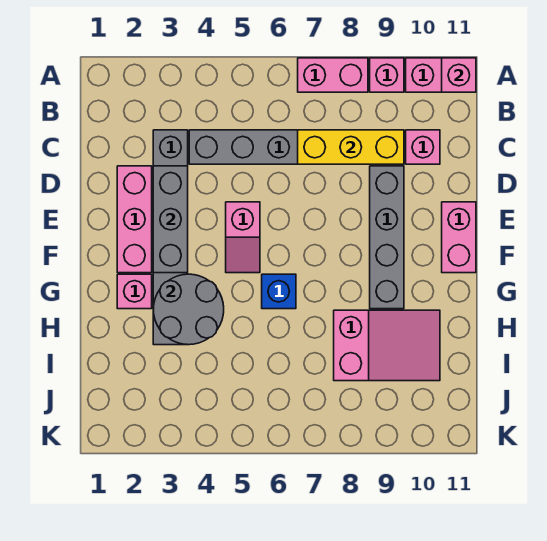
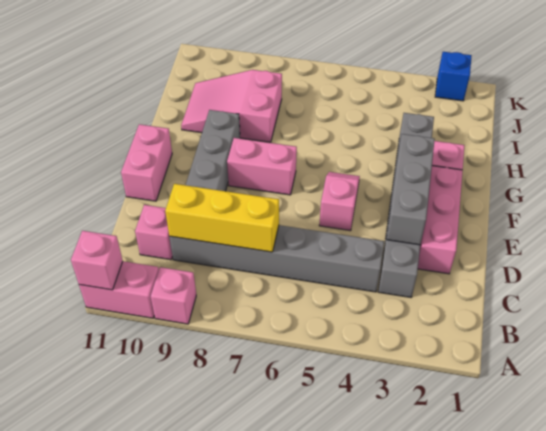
pink brick A7:A8 level 1 -> pink brick F7:F8 level 1
grey round brick G3:H4 level 2 -> none
blue brick G6 level 1 -> blue brick K2 level 1

